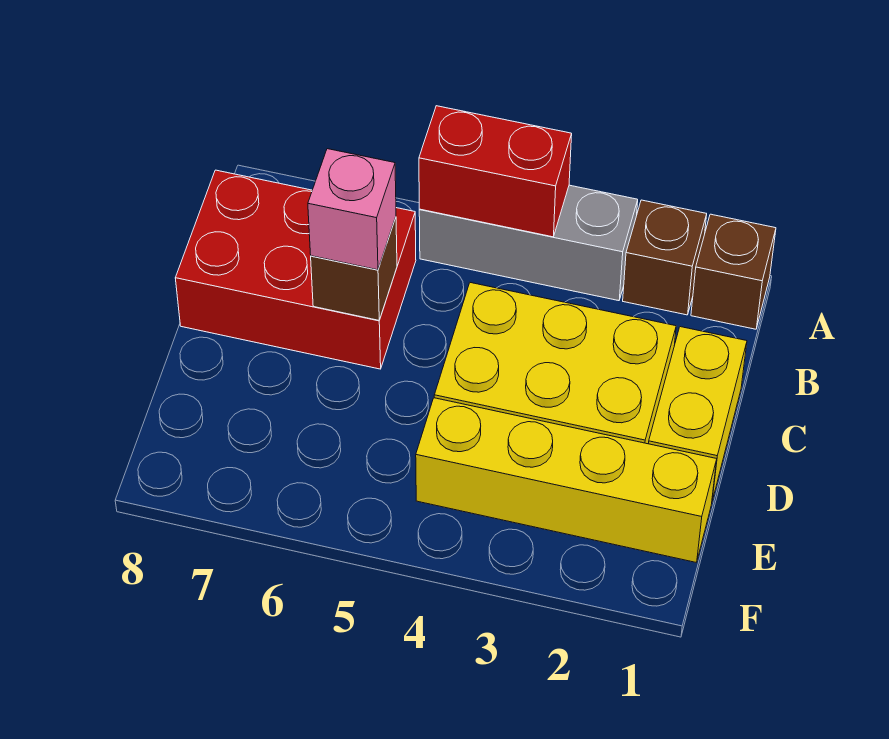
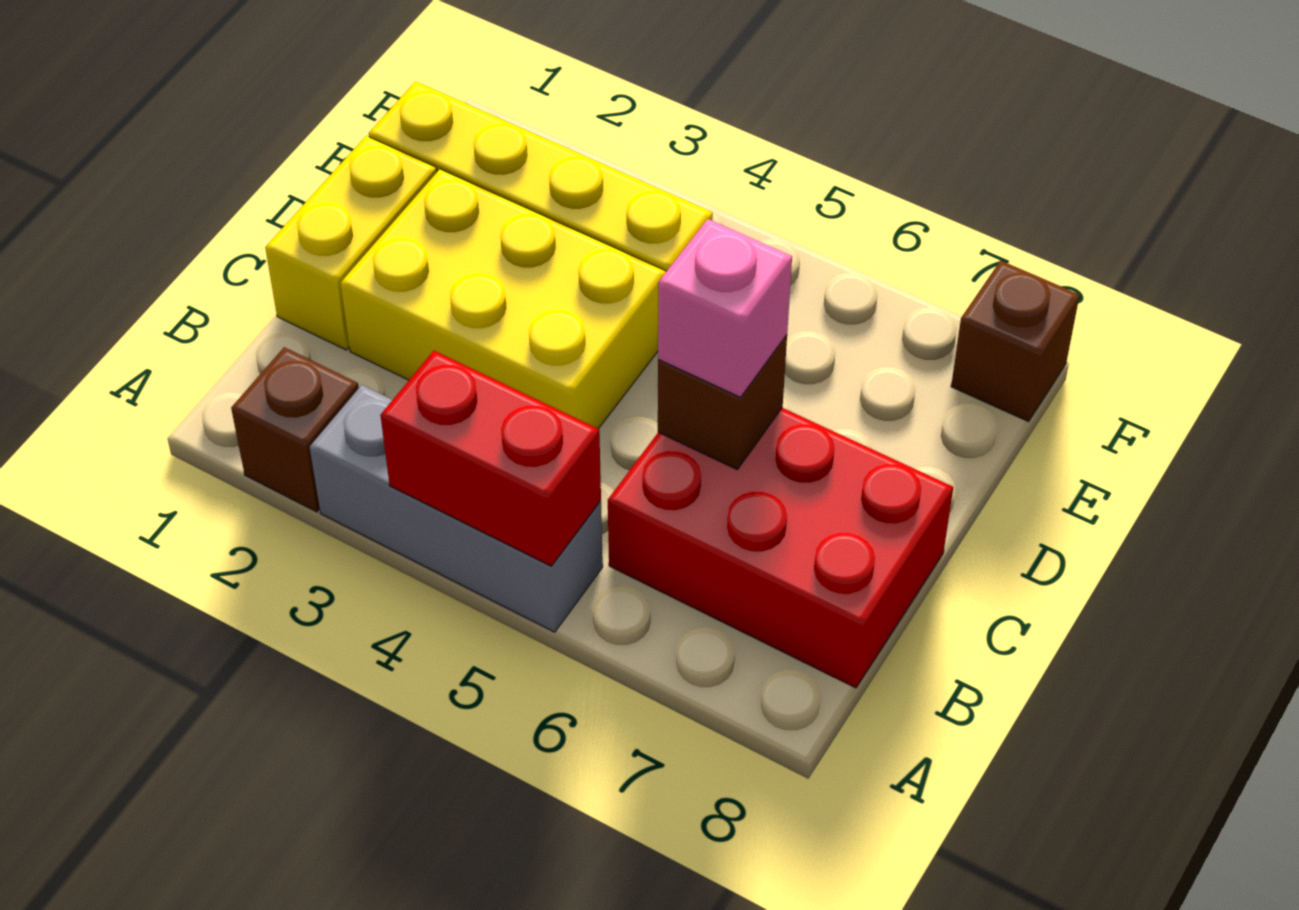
brown brick A1 level 1 -> brown brick F8 level 1

